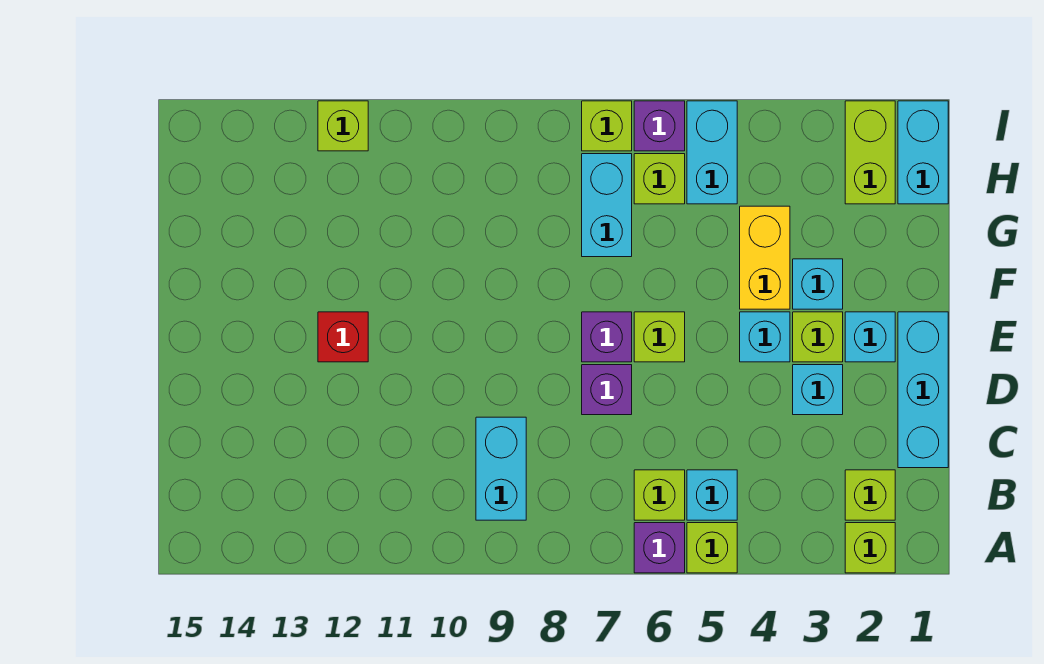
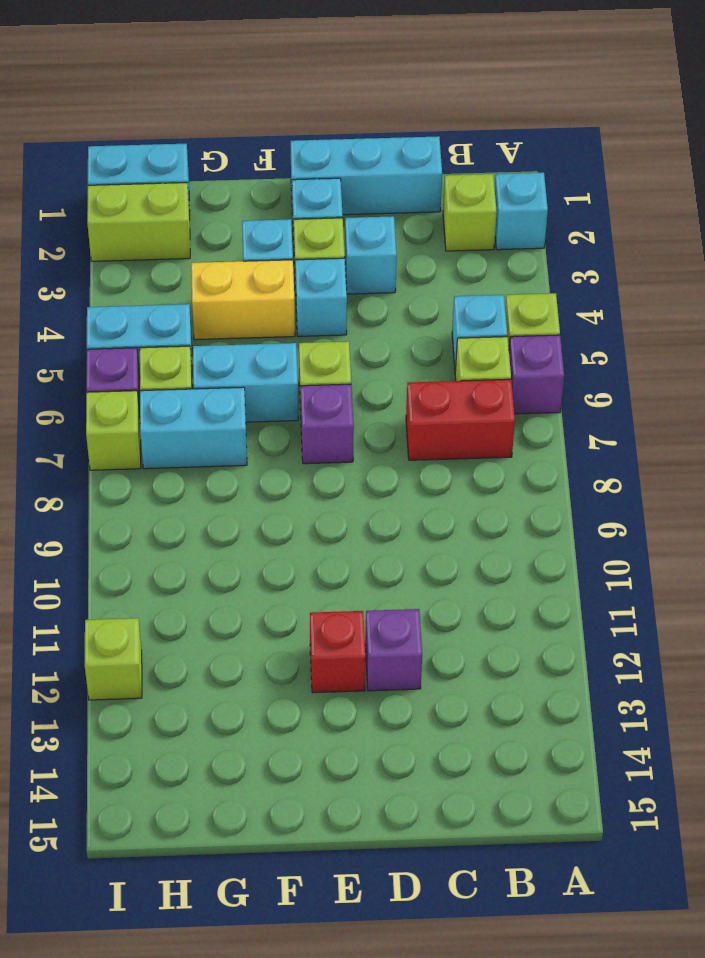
lime brick A2 level 1 -> cyan brick A2 level 1
none -> red brick B7:C7 level 1
cyan brick B9:C9 level 1 -> cyan brick F6:G6 level 1
purple brick D7 level 1 -> purple brick D12 level 1

